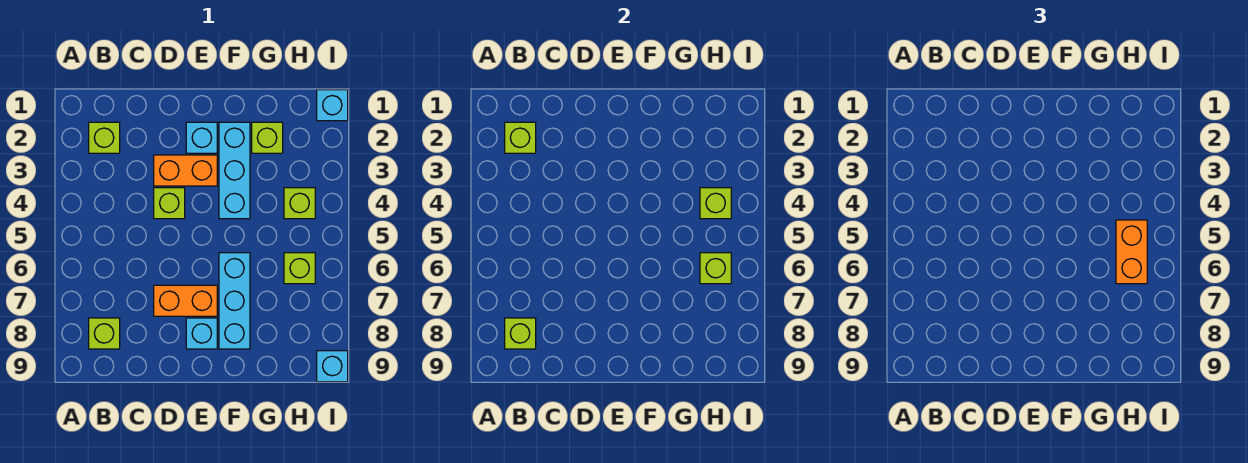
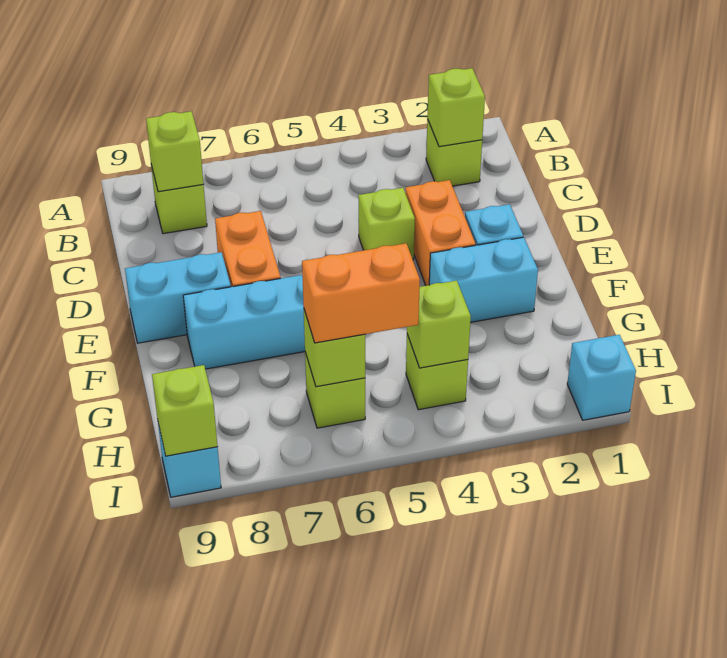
cyan brick E8 level 1 -> cyan brick E8:E9 level 1
cyan brick F2:F4 level 1 -> cyan brick F2:F3 level 1
lime brick G2 level 1 -> lime brick I9 level 2

